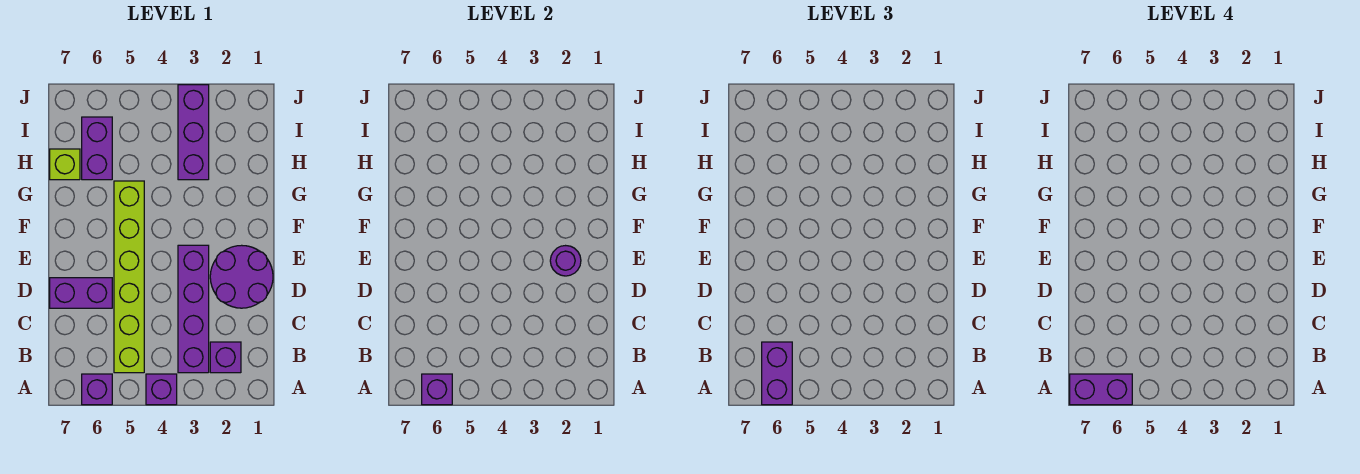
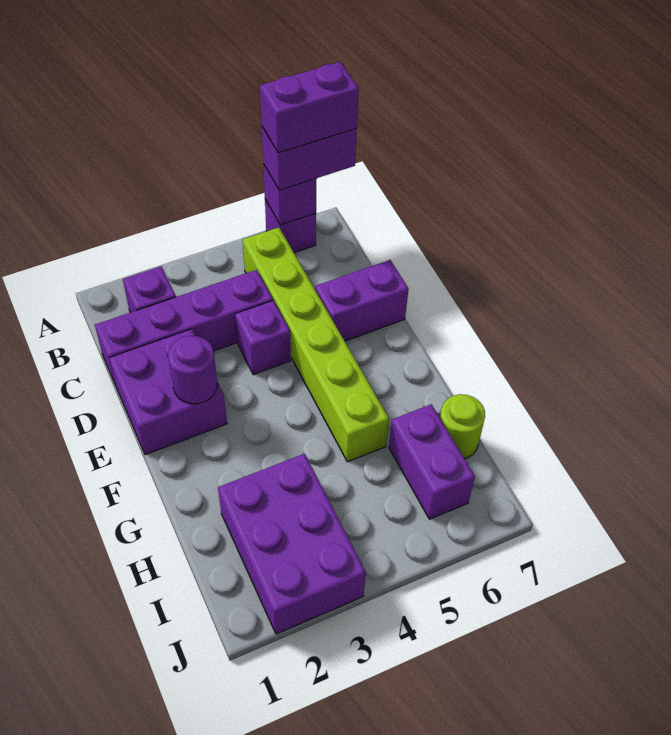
purple brick A4 level 1 -> purple brick D4 level 1
purple brick A6:B6 level 3 -> purple brick A6:A7 level 3
purple brick B3:E3 level 1 -> purple brick C1:C4 level 1
purple round brick D1:E2 level 1 -> purple brick D1:E2 level 1
purple brick H3:J3 level 1 -> purple brick H2:J3 level 1
lime brick H7 level 1 -> lime round brick H7 level 1

